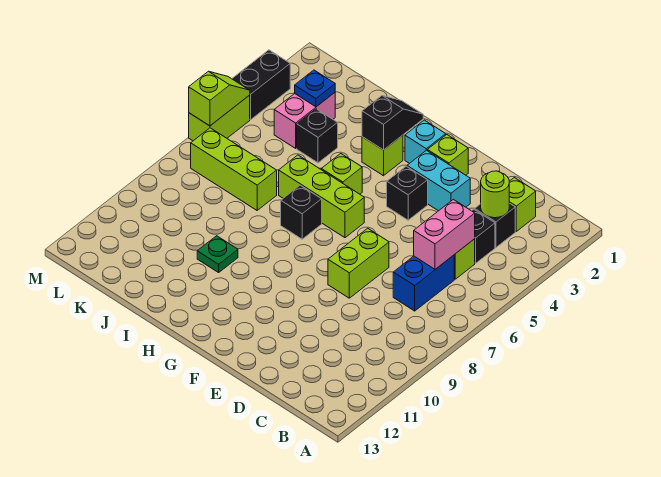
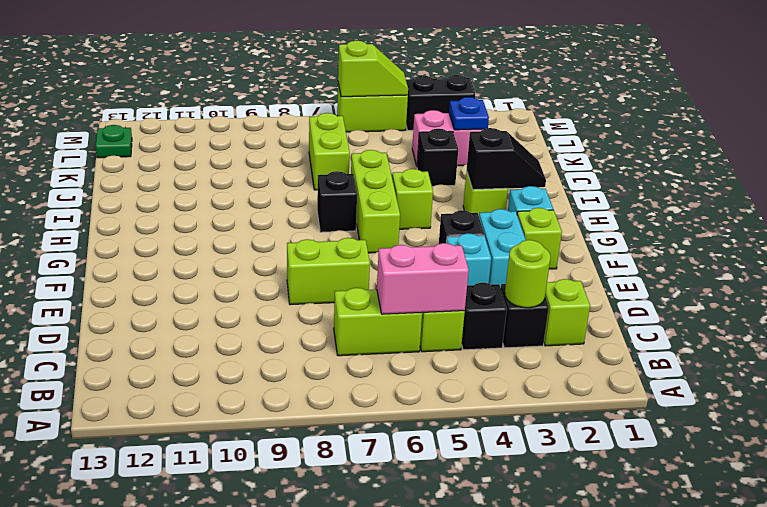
blue brick C6:C7 level 1 -> lime brick C6:C7 level 1
none -> cyan brick E4 level 1
green plate I10 level 1 -> green plate L13 level 1
lime brick J7:L7 level 1 -> lime brick J7:K7 level 1

